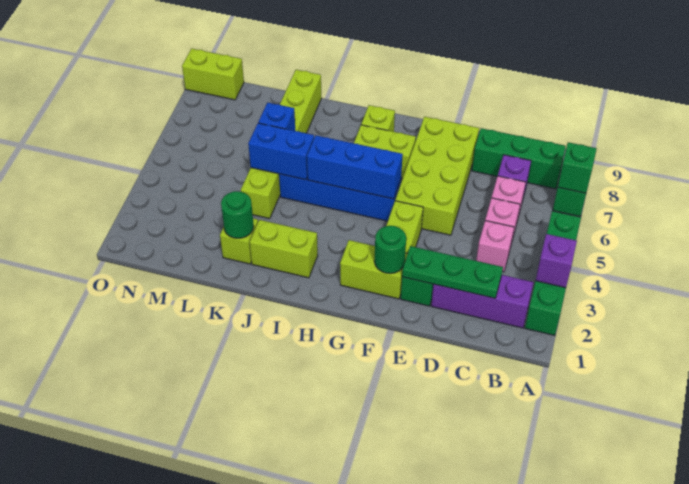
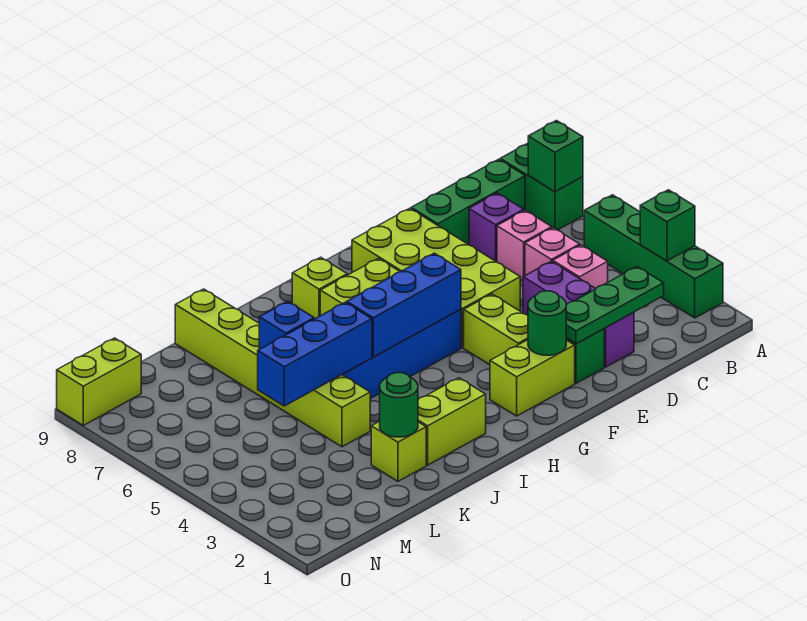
purple brick A3 level 2 -> green brick A3 level 2
purple brick B2:D2 level 1 -> purple brick D2:D4 level 1
blue brick J5:K5 level 2 -> blue brick J5:L5 level 2

